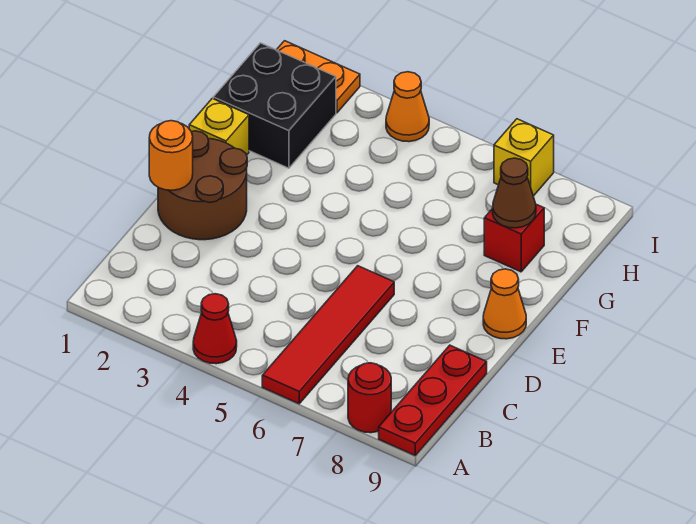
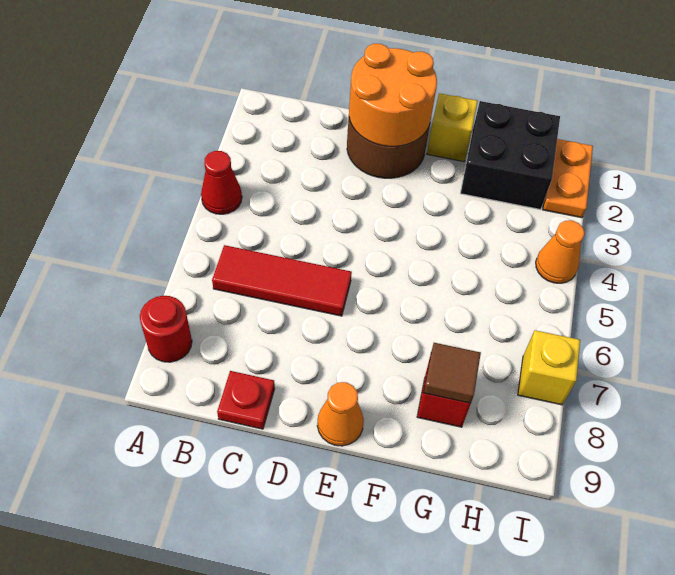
red tile A6:D6 level 1 -> red tile B6:D6 level 1
red plate A9:C9 level 1 -> red plate C9 level 1
orange round brick D1 level 2 -> orange round brick D1:E2 level 2
brown cone G8 level 2 -> brown tile G8 level 2

